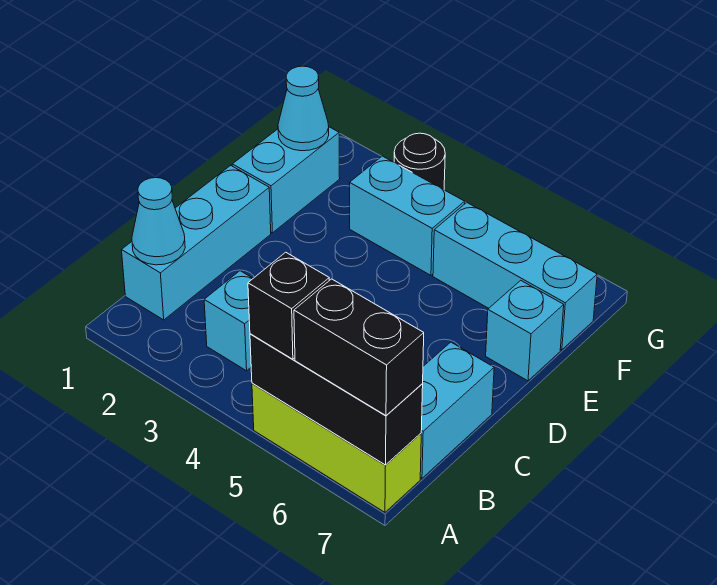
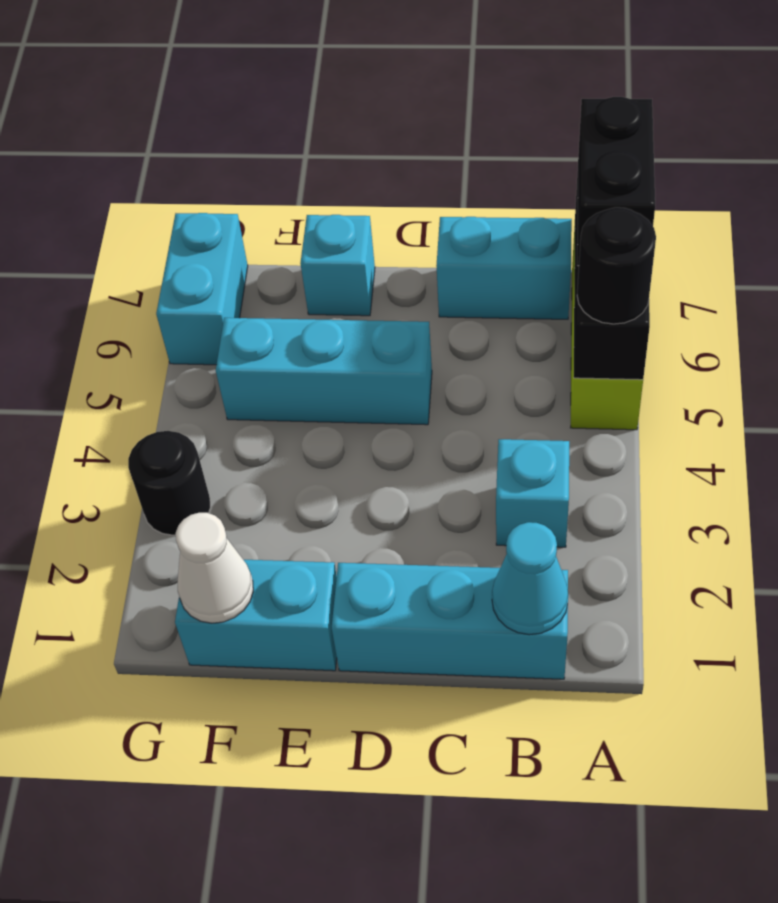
black brick A5 level 3 -> black round brick A5 level 3
cyan cone F1 level 2 -> white cone F1 level 2
cyan brick F3:F4 level 1 -> cyan brick G6:G7 level 1
cyan brick F5:F7 level 1 -> cyan brick D5:F5 level 1

